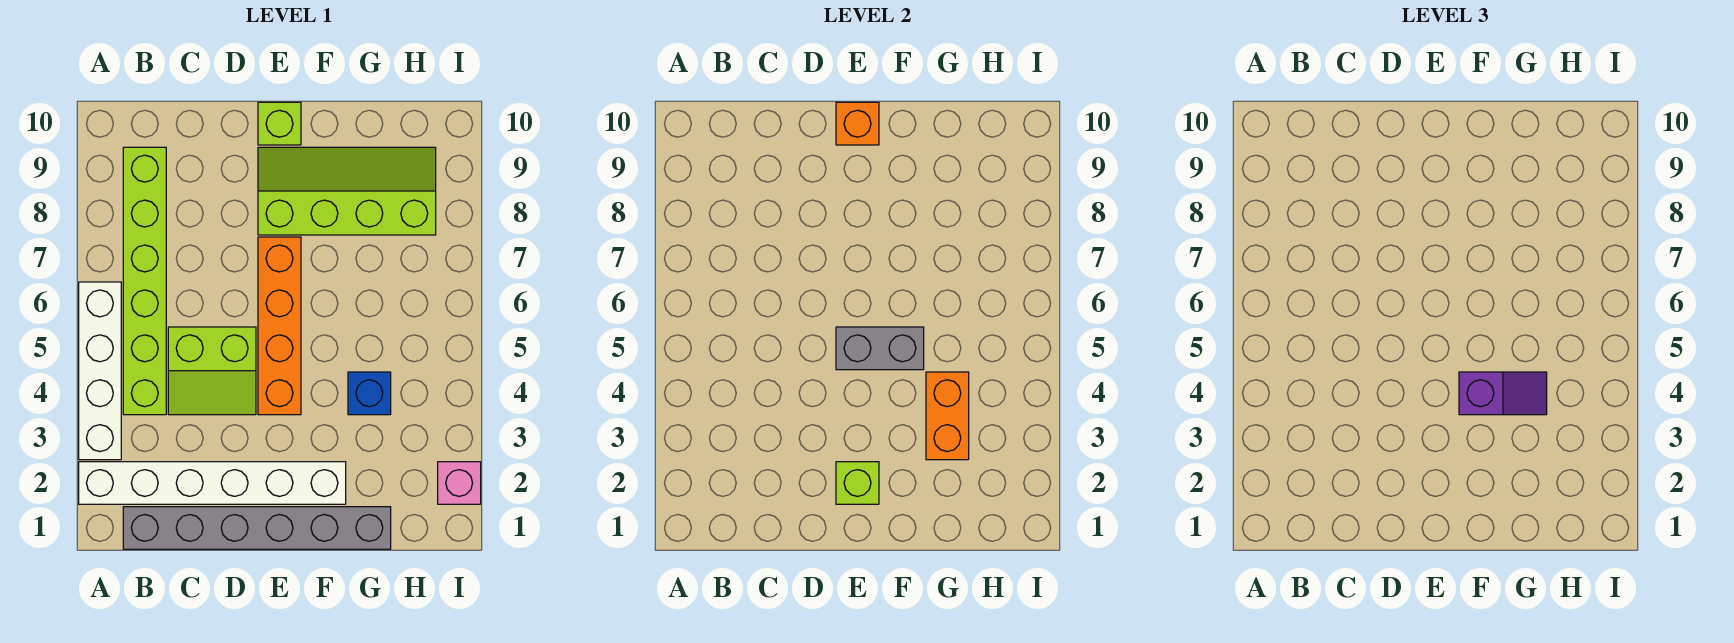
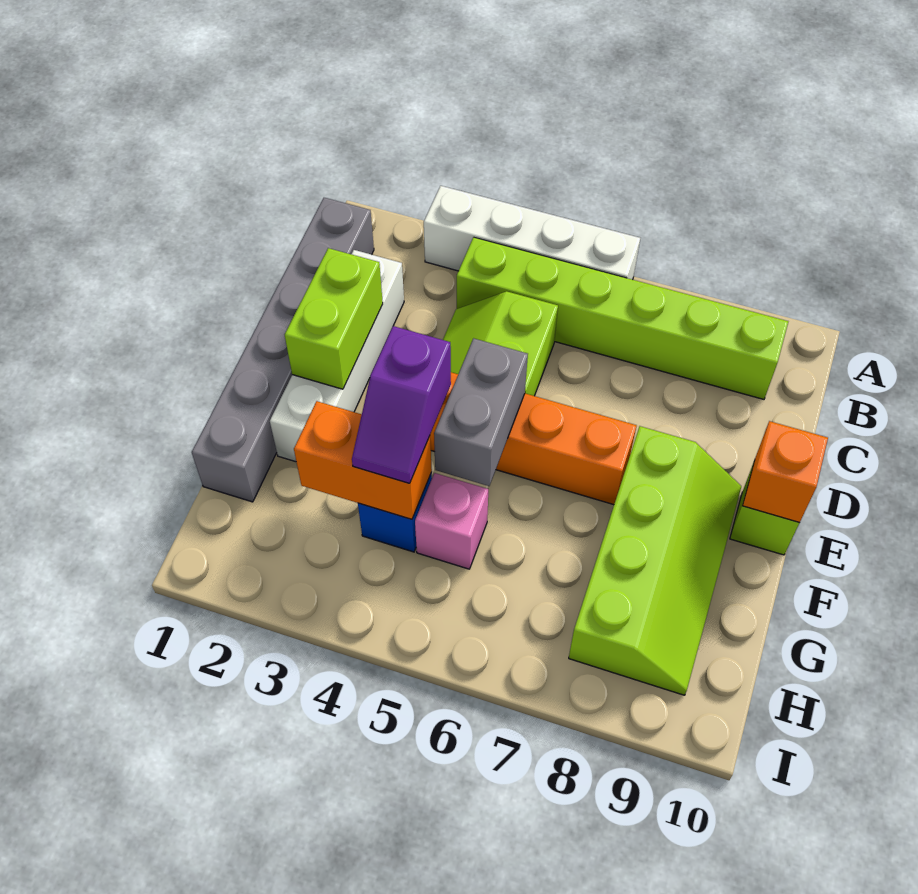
white brick A2:F2 level 1 -> white brick C2:F2 level 1
lime brick E2 level 2 -> lime brick D2:E2 level 2
pink brick I2 level 1 -> pink brick G5 level 1

